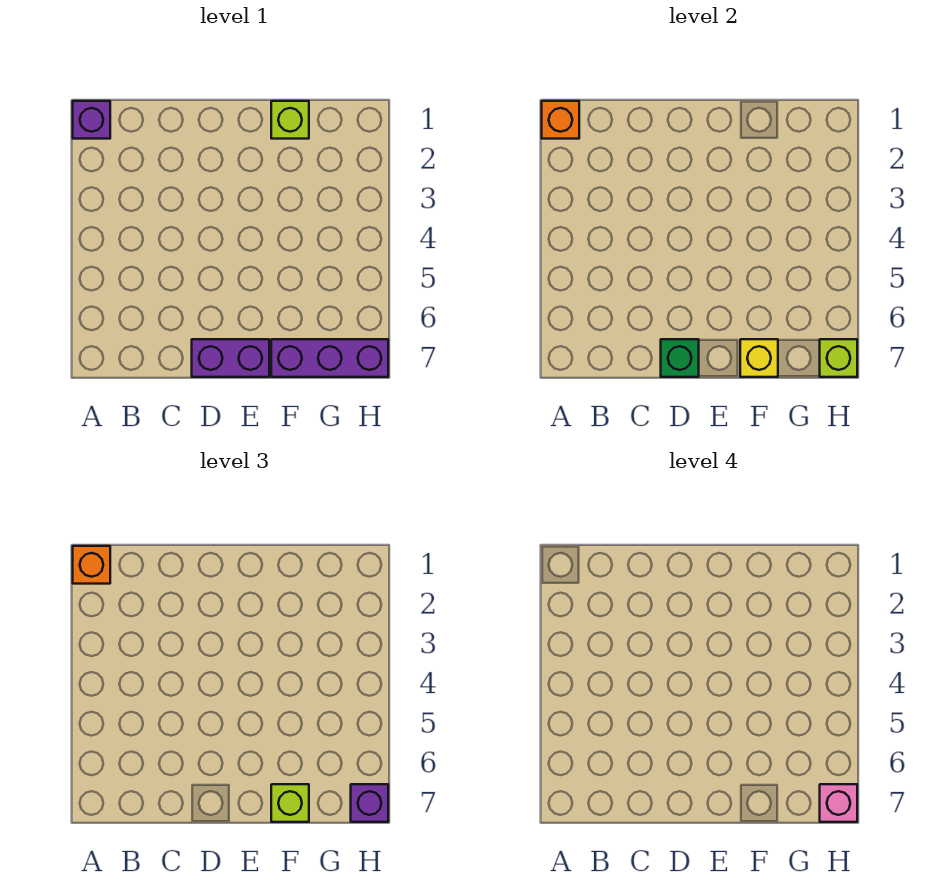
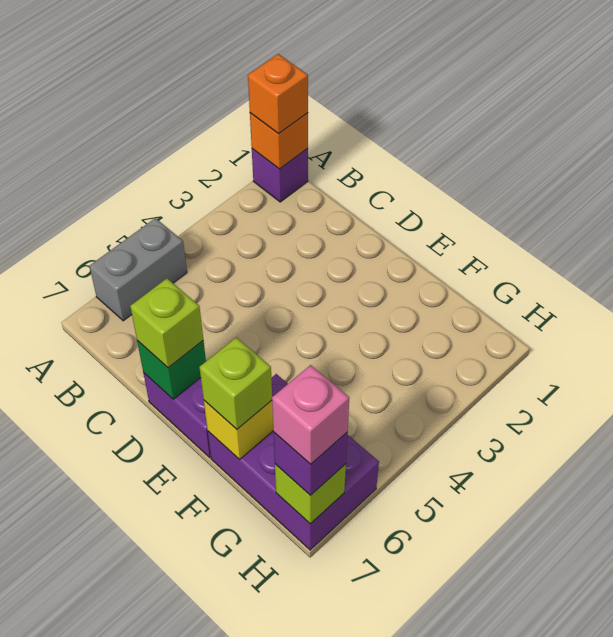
none -> grey brick A5:A6 level 1
lime brick F1 level 1 -> lime brick D7 level 3
purple brick F7:H7 level 1 -> purple brick F6:H7 level 1

